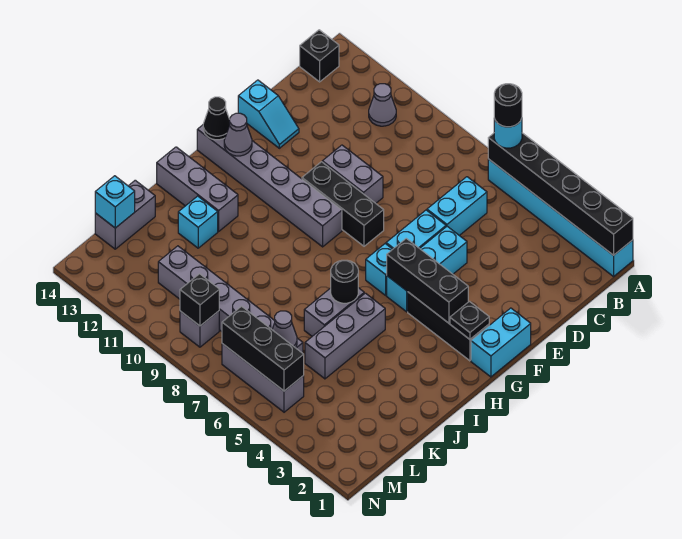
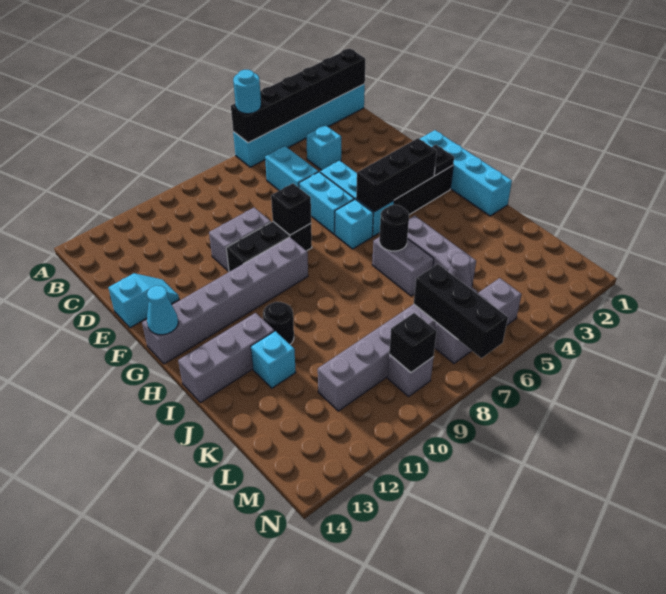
black round brick A6 level 4 -> black round brick I11 level 1
grey cone B11 level 1 -> none
black brick B14 level 1 -> black brick F8 level 2
cyan brick F1:G1 level 1 -> cyan brick F1:I1 level 1
grey cone G13 level 2 -> none
black cone G14 level 2 -> cyan cone G14 level 2
grey brick K14:L14 level 1 -> none
cyan brick L14 level 2 -> cyan brick C4 level 1
black brick M5:M7 level 2 -> black brick L7:N7 level 2

